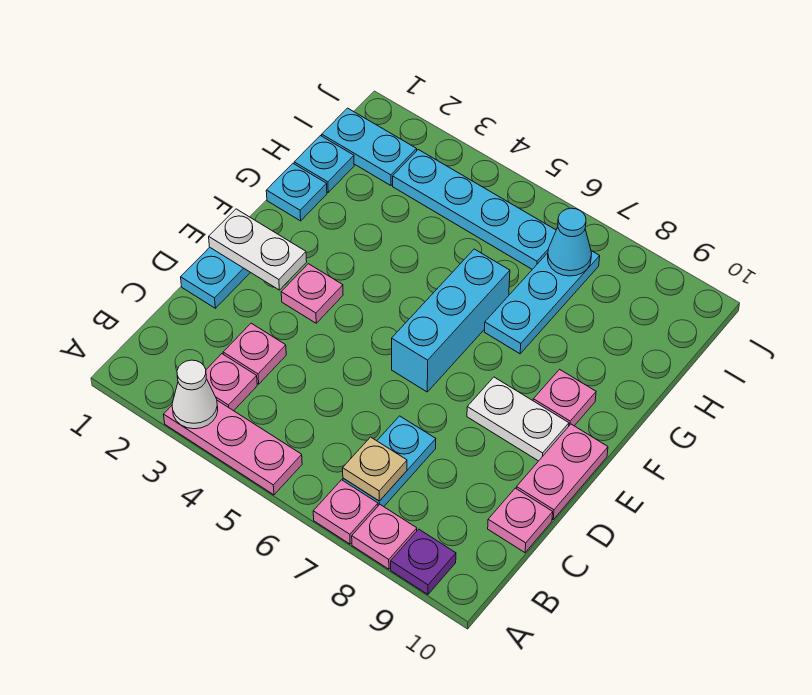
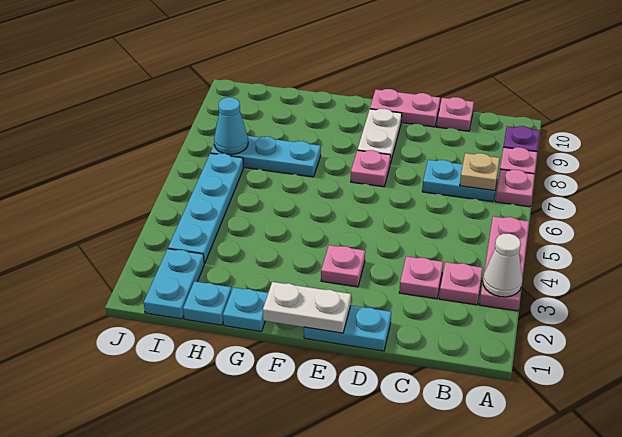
white plate E1:E2 level 2 -> white plate E1:F1 level 2
cyan brick E6:G6 level 1 -> none
pink plate F9 level 1 -> pink plate E7 level 1

